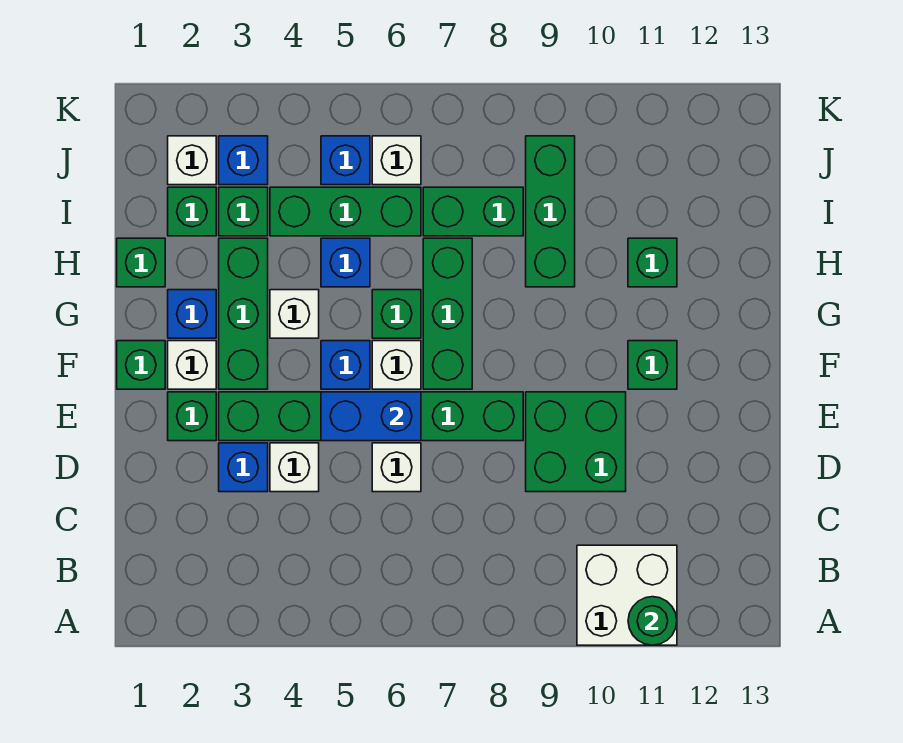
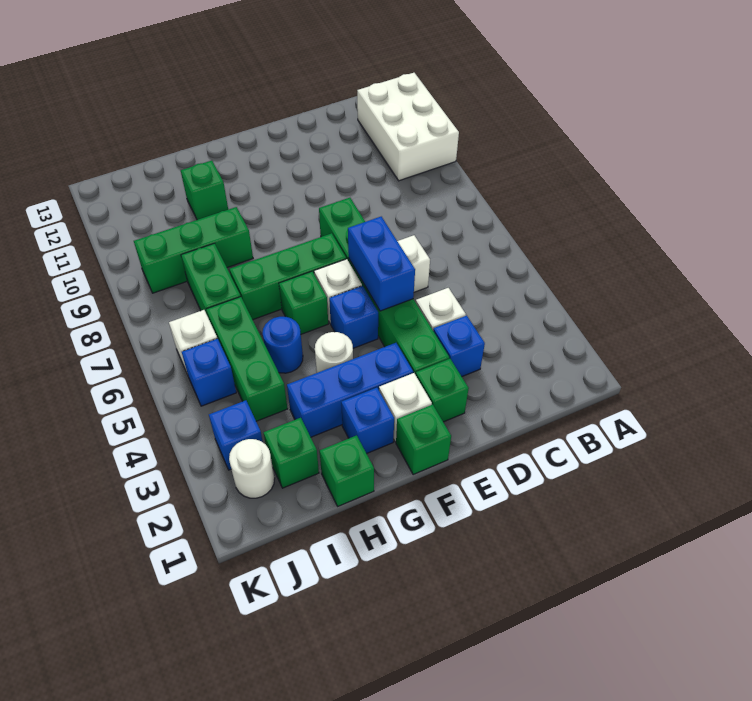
white brick A10:B11 level 1 -> white brick A10:B12 level 1
green round brick A11 level 2 -> none
green brick D9:E10 level 1 -> none
green brick F3:H3 level 1 -> blue brick F3:H3 level 1
green brick F11 level 1 -> none
white brick G4 level 1 -> white round brick G4 level 1
blue brick H5 level 1 -> blue round brick H5 level 1
green brick I3 level 1 -> none
white brick J2 level 1 -> white round brick J2 level 1

